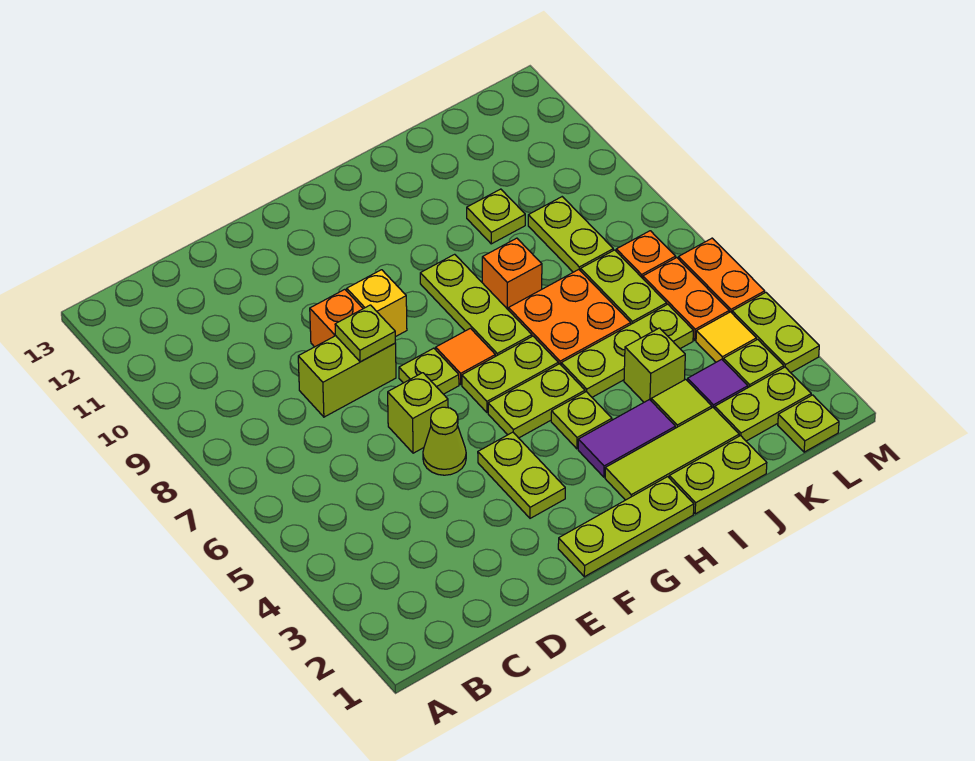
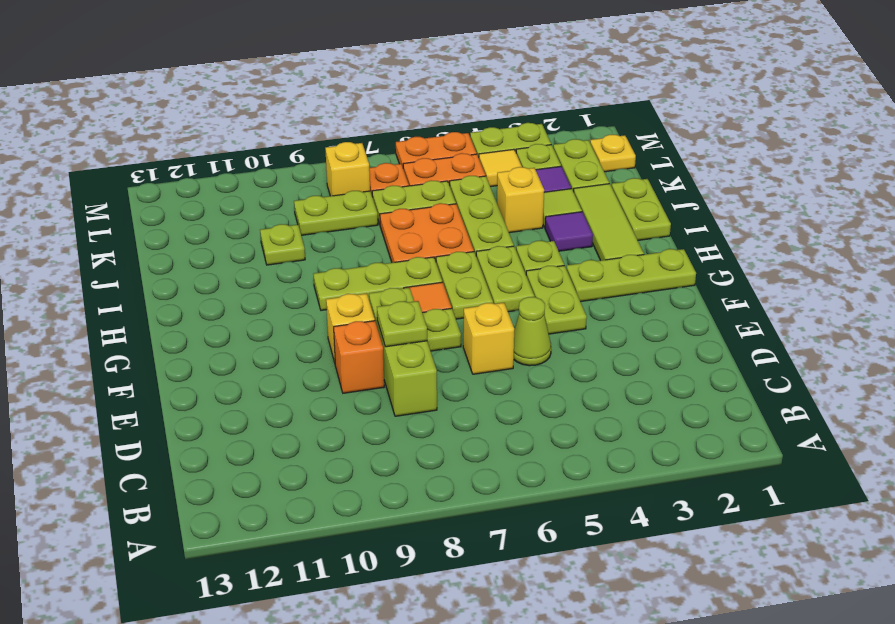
lime brick D8:E8 level 1 -> lime brick D8:F8 level 1
lime brick E6 level 1 -> yellow brick E6 level 1
lime plate F1:H1 level 1 -> lime plate G1:G3 level 1
lime plate F3:F4 level 1 -> lime plate F4:G4 level 1
purple tile H3:I3 level 1 -> purple tile I3 level 1
orange brick I8 level 1 -> none
lime brick J4 level 1 -> yellow brick J4 level 1
lime plate L1 level 1 -> yellow plate L1 level 1
none -> yellow brick L8 level 1

